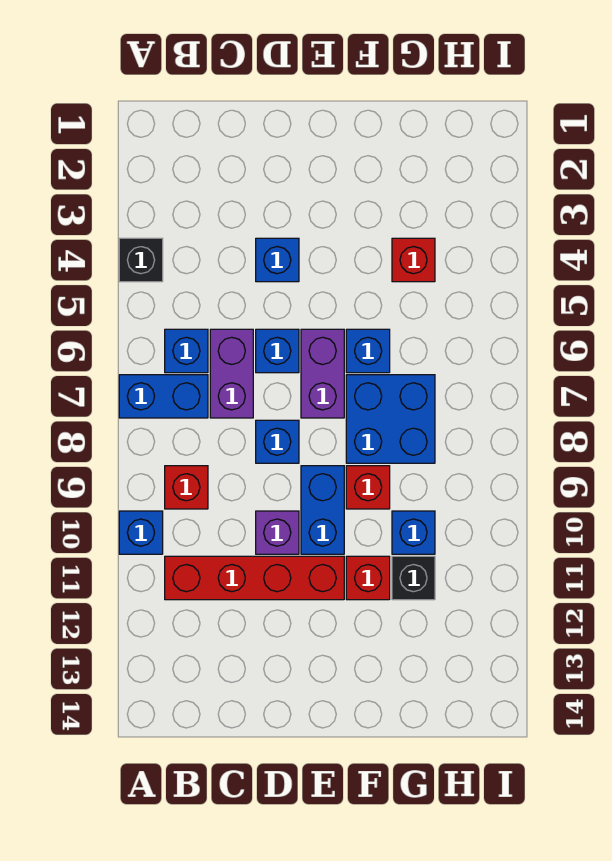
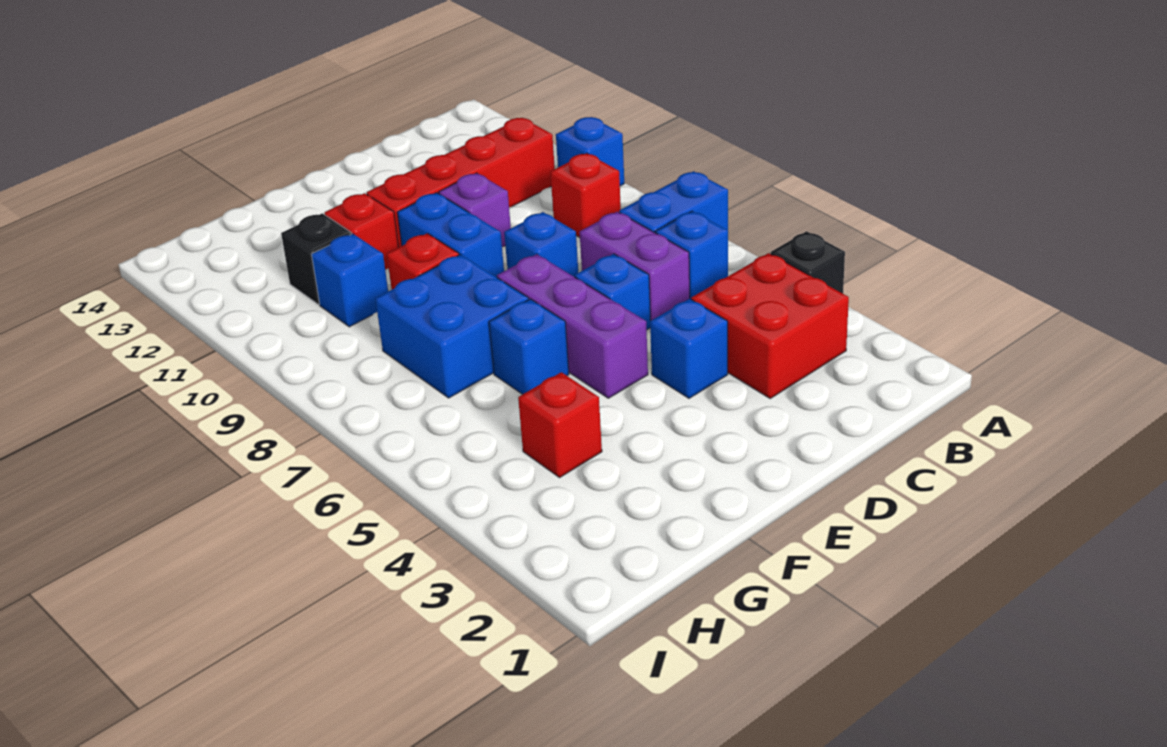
none -> red brick B3:C4 level 1
purple brick E6:E7 level 1 -> purple brick E5:E7 level 1

